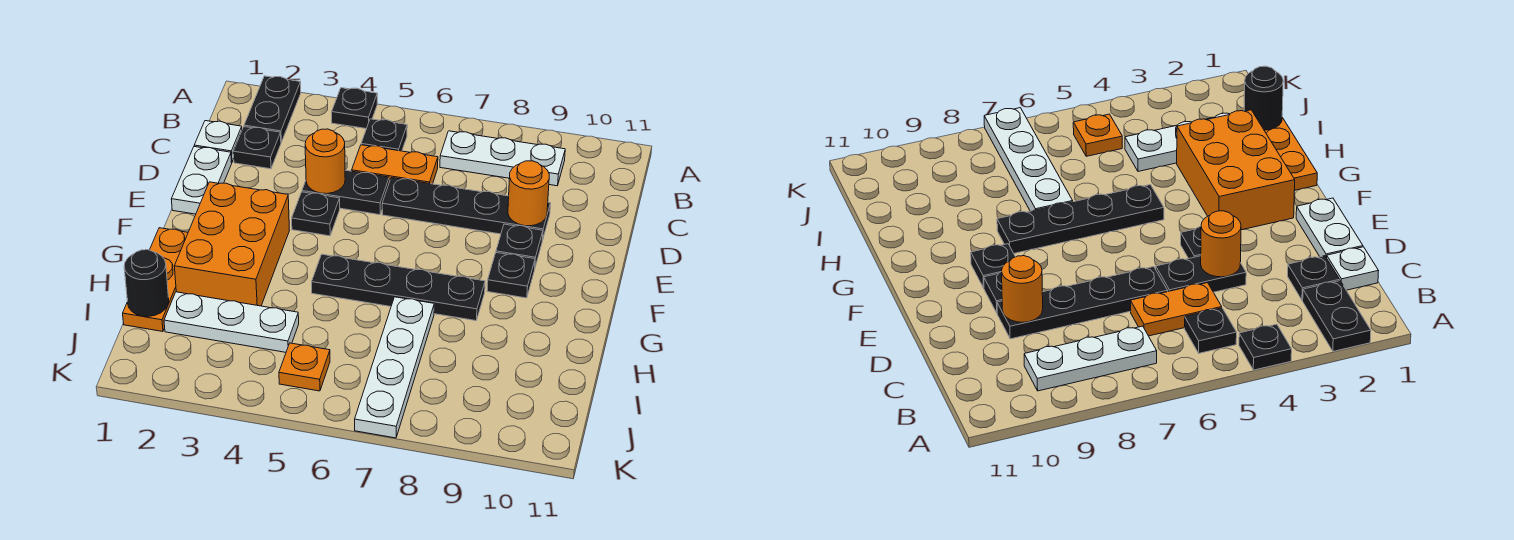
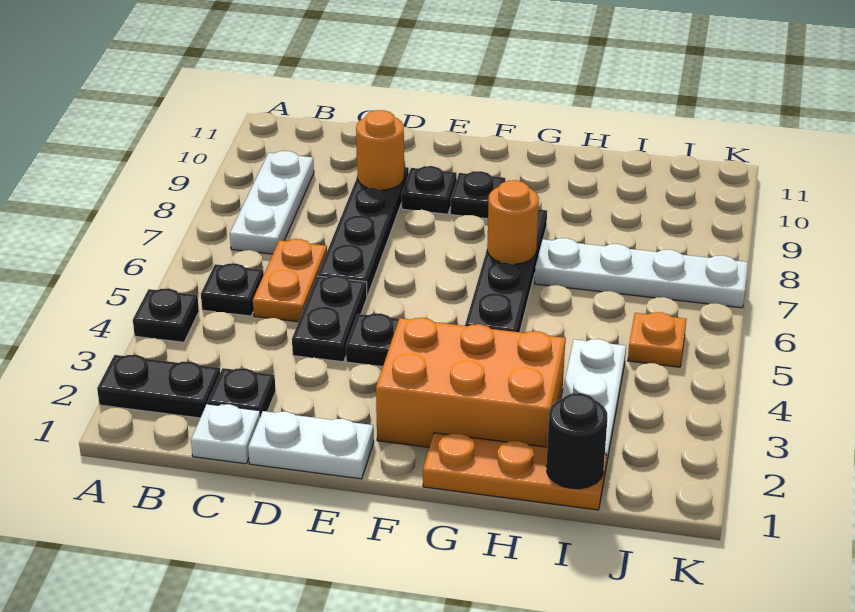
orange round brick D4 level 2 -> orange round brick G7 level 2

